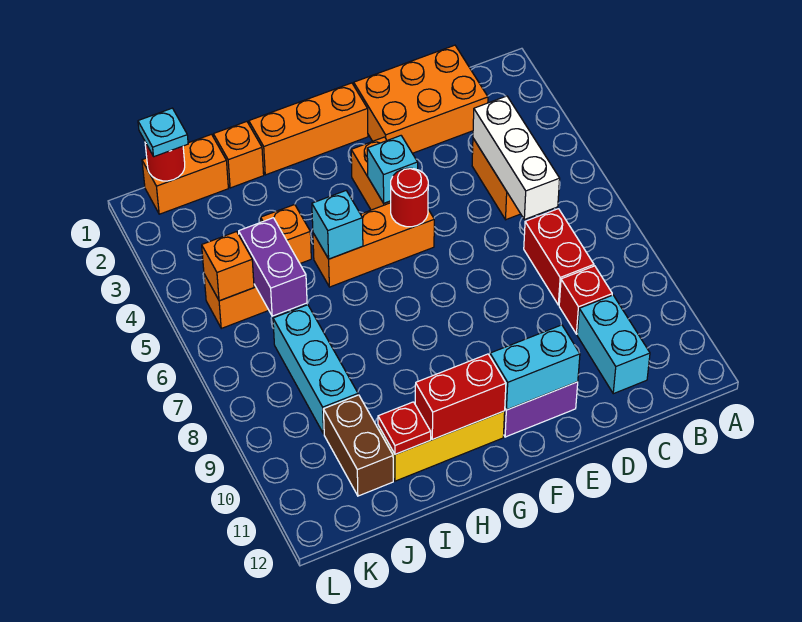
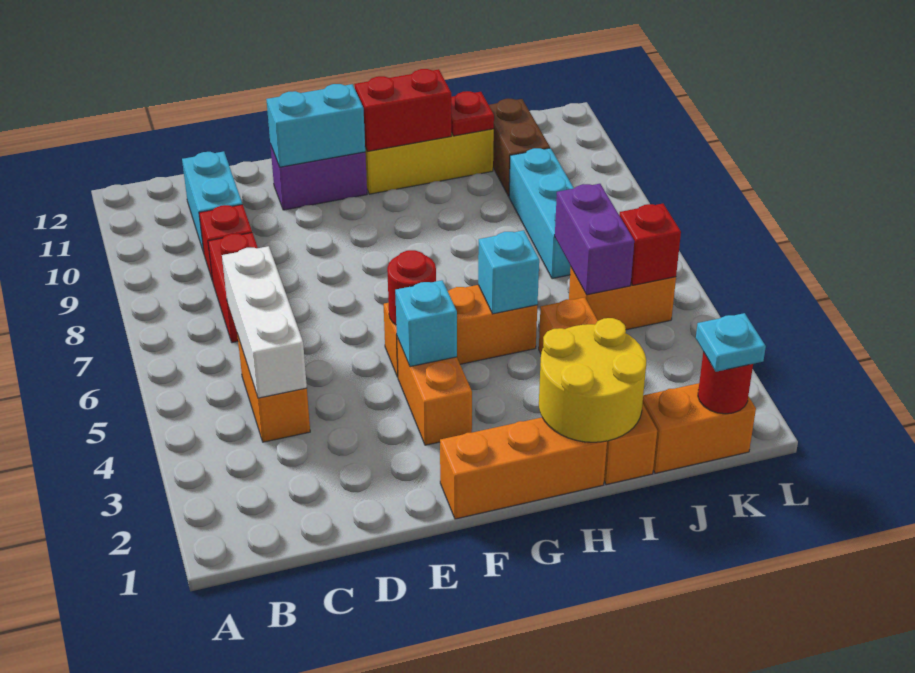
orange brick C1:E2 level 1 -> none
none -> yellow round brick H1:I2 level 2
orange brick K5 level 2 -> red brick K5 level 2

